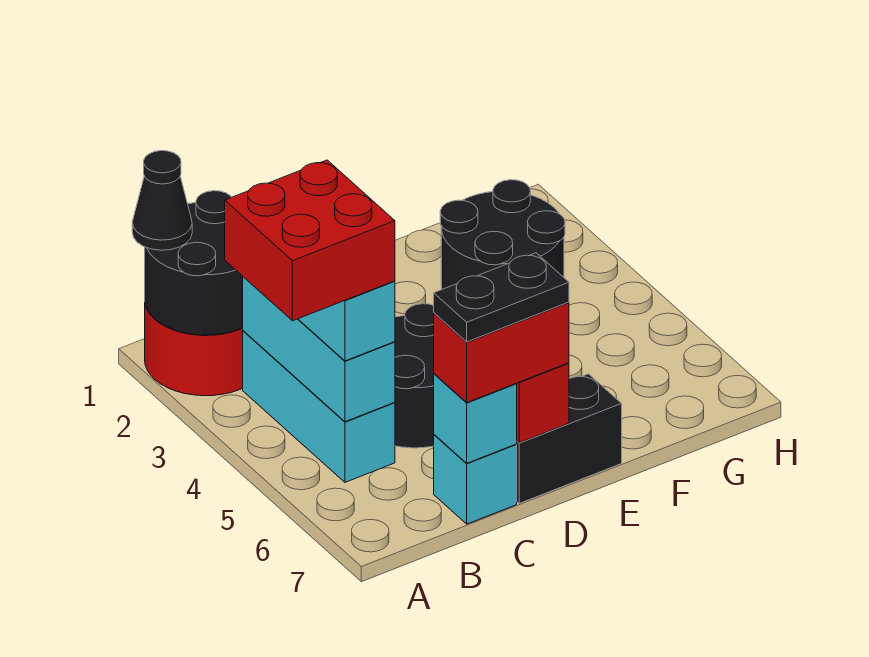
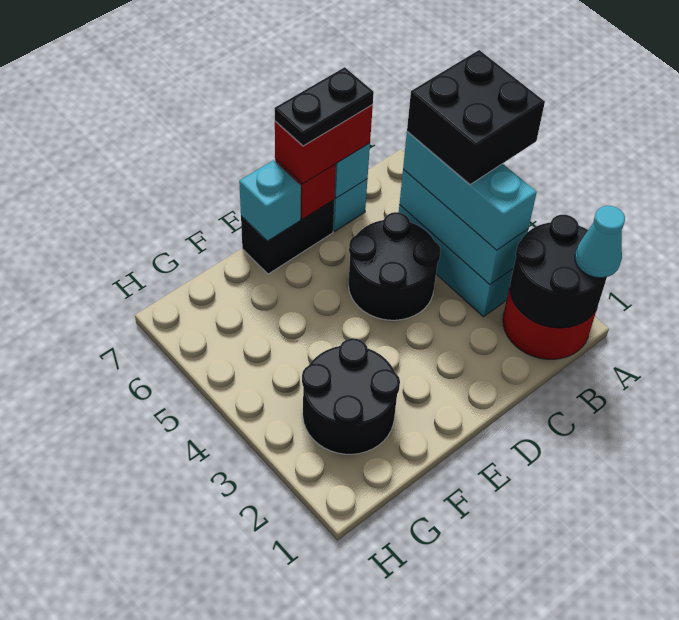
black cone A1 level 3 -> cyan cone A1 level 3
red brick A4:B5 level 4 -> black brick A4:B5 level 4
none -> cyan brick E7 level 2

